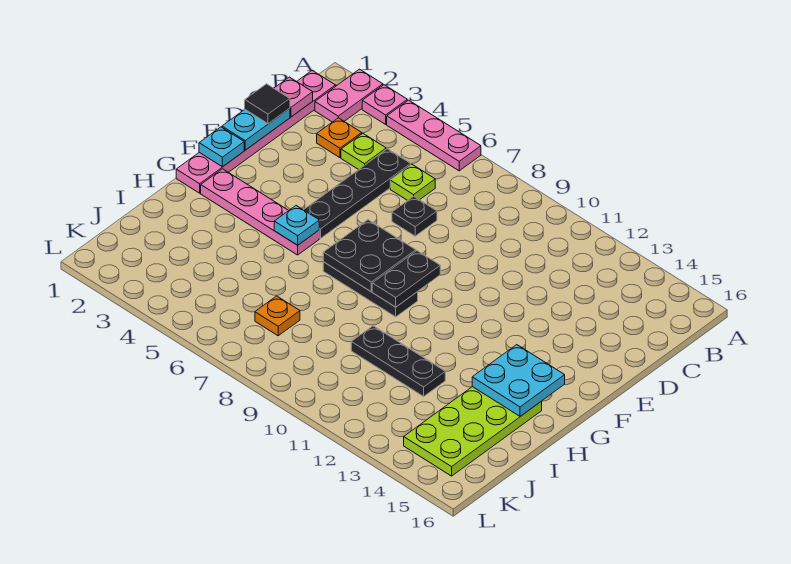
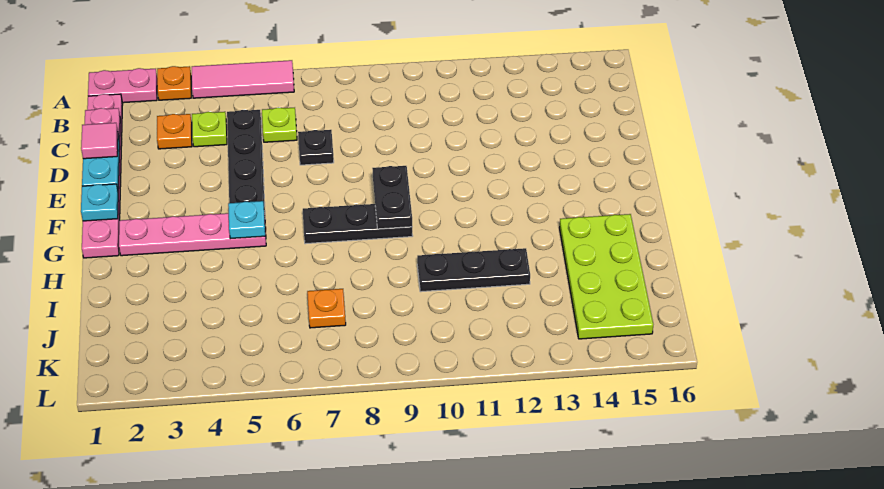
pink plate A2:B2 level 1 -> pink plate A1:A2 level 1
pink plate A3 level 1 -> orange plate A3 level 1
pink plate A4:A6 level 1 -> pink tile A4:A6 level 1
black tile D1 level 3 -> pink tile D1 level 3
black plate F7:G8 level 2 -> none
cyan plate G14:H15 level 2 -> none

